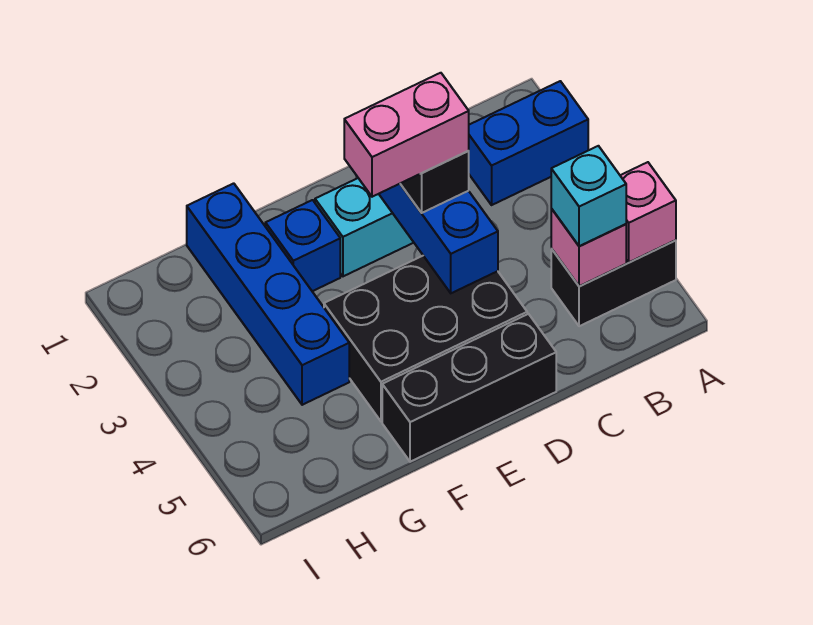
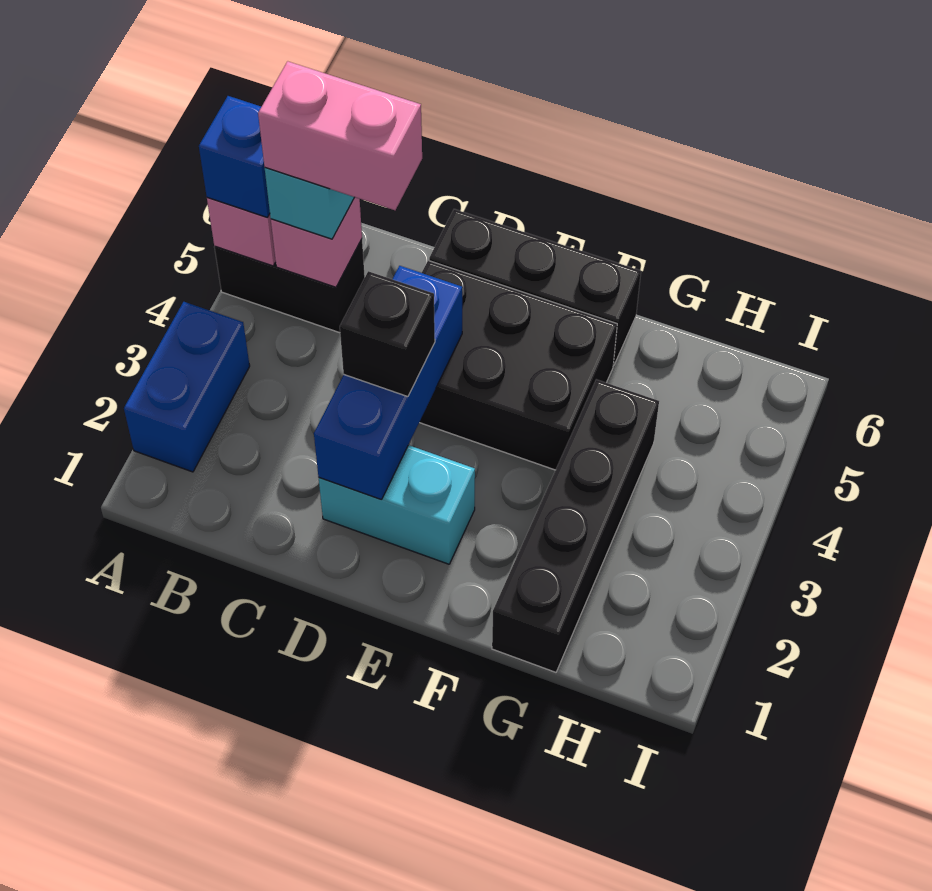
blue brick A2:B2 level 1 -> blue brick A2:A3 level 1
pink brick D3:E3 level 4 -> pink brick B5:C5 level 4
blue brick F2 level 1 -> blue brick A5 level 3
blue brick G1:G4 level 1 -> black brick G1:G4 level 1

